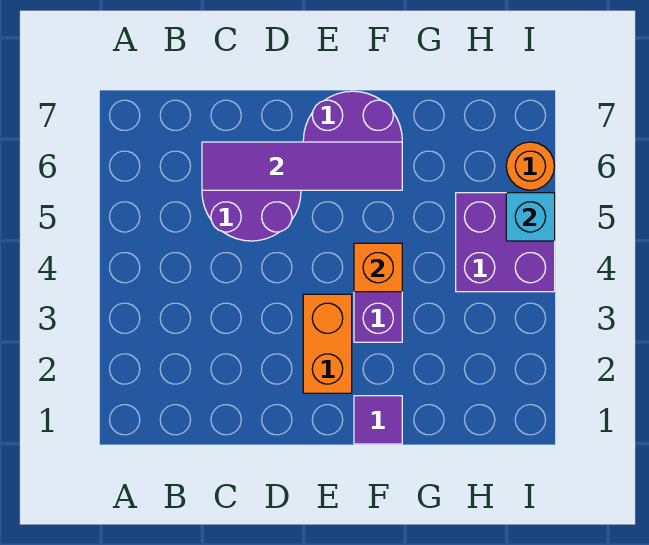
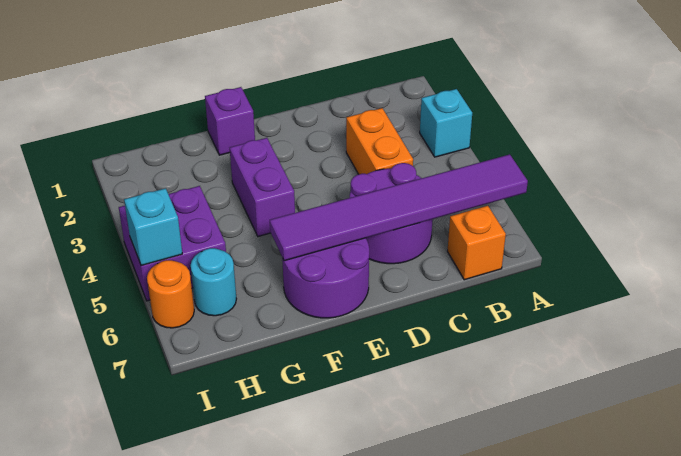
none -> cyan brick A3 level 1
purple tile C6:F6 level 2 -> purple tile A6:F6 level 2
orange brick E2:E3 level 1 -> orange brick C3:C4 level 1
purple tile F1 level 1 -> purple brick F1 level 1
orange brick F4 level 2 -> orange brick B7 level 1
none -> cyan round brick H6 level 1

